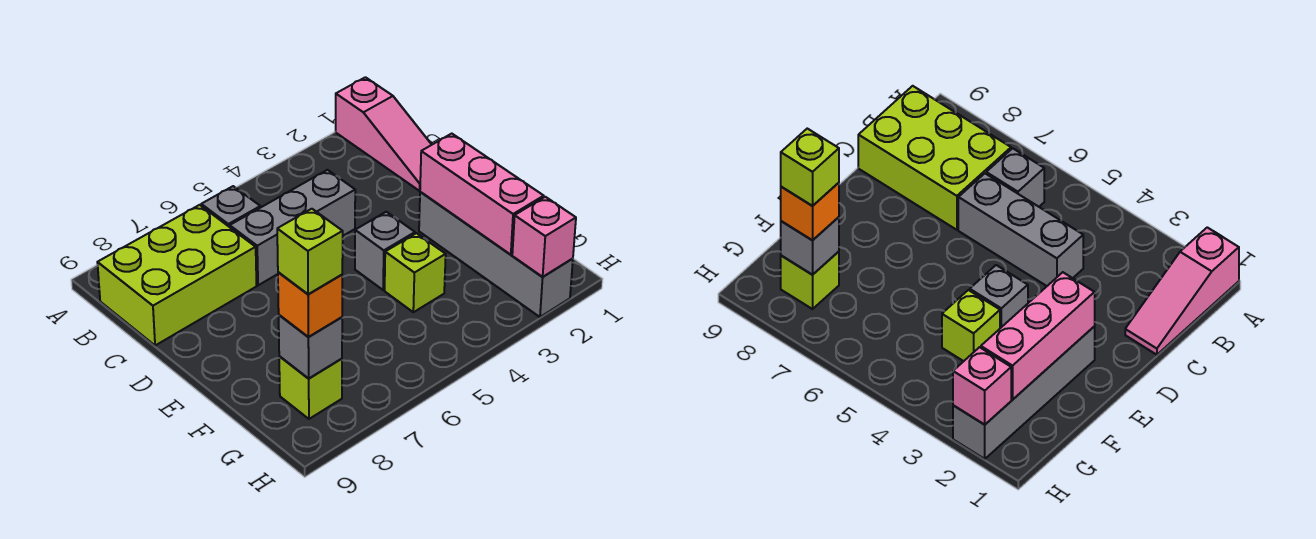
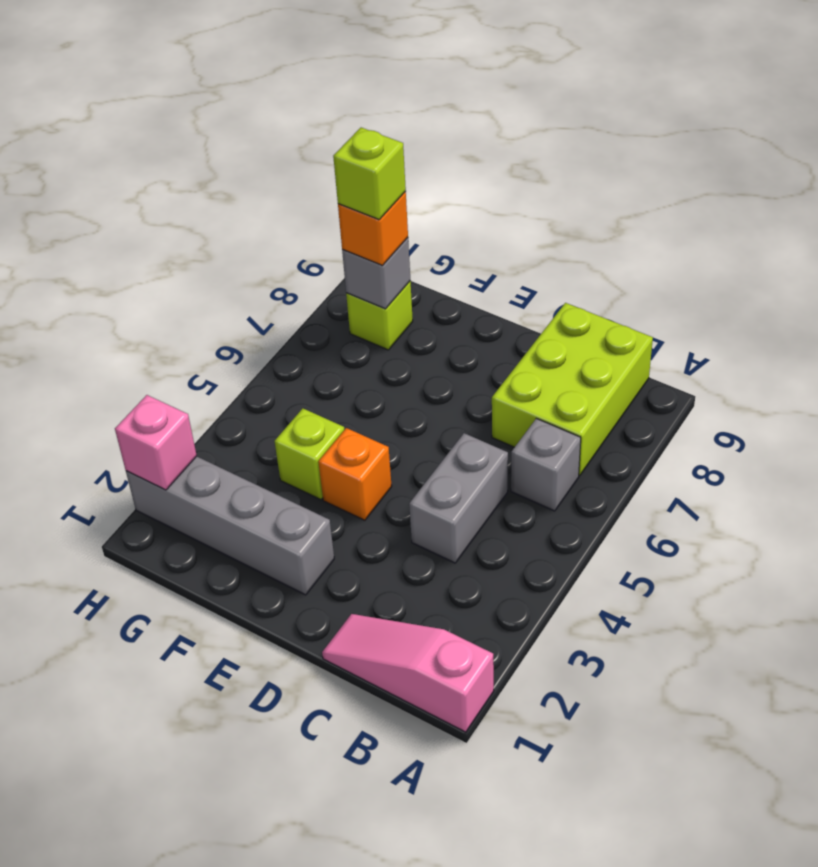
grey brick C4:C6 level 1 -> grey brick C4:C5 level 1
pink brick E2:G2 level 2 -> none
grey brick E4 level 1 -> orange brick E4 level 1

